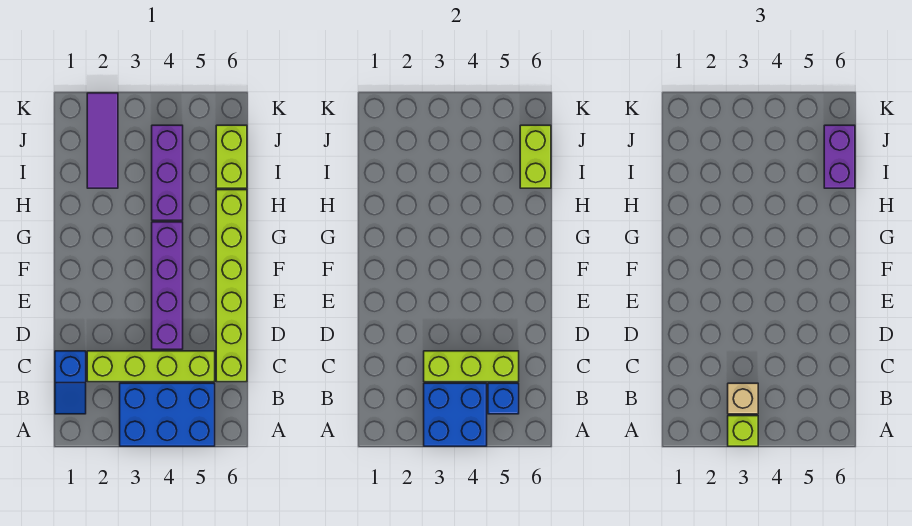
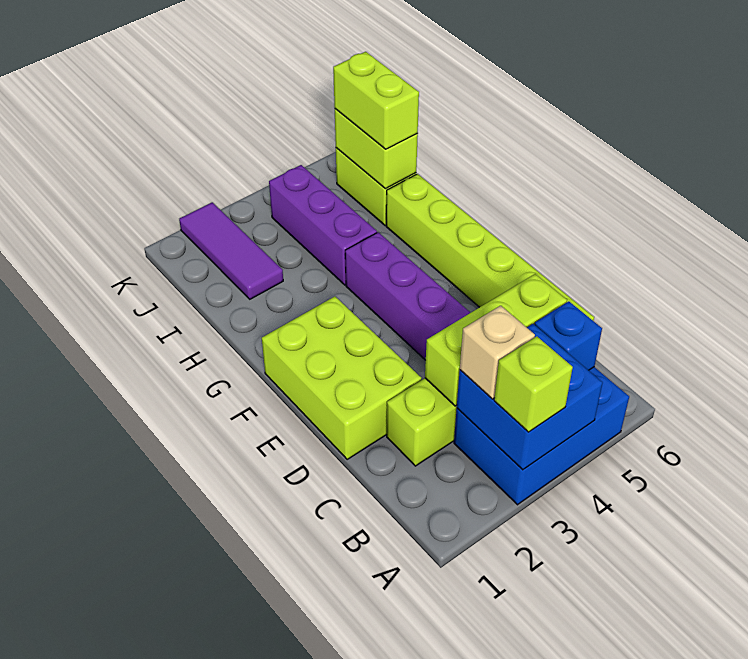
blue slope B1:C1 level 1 top C -> none
none -> lime brick D1:F2 level 1
purple brick I6:J6 level 3 -> lime brick I6:J6 level 3

